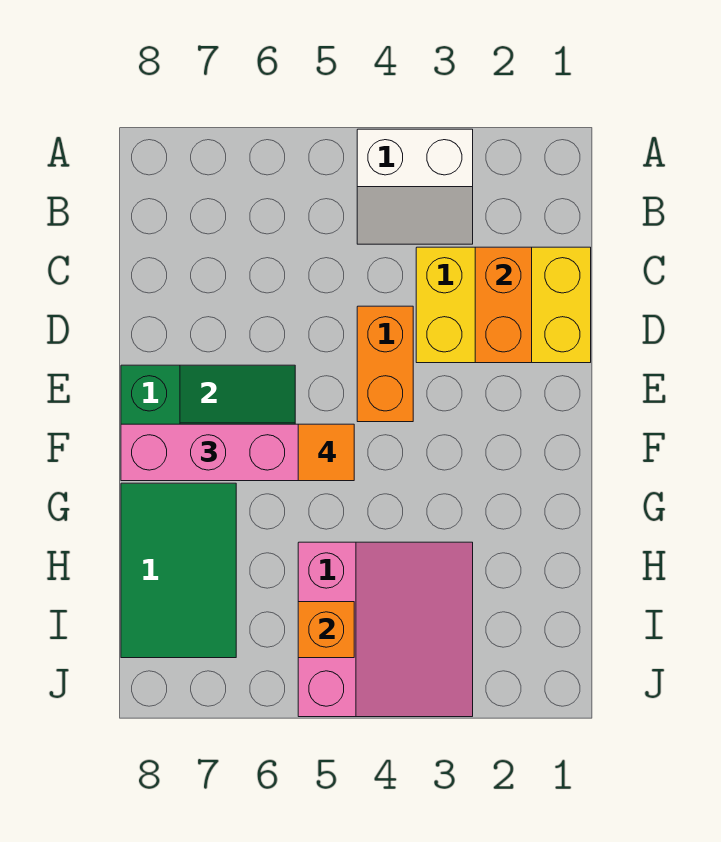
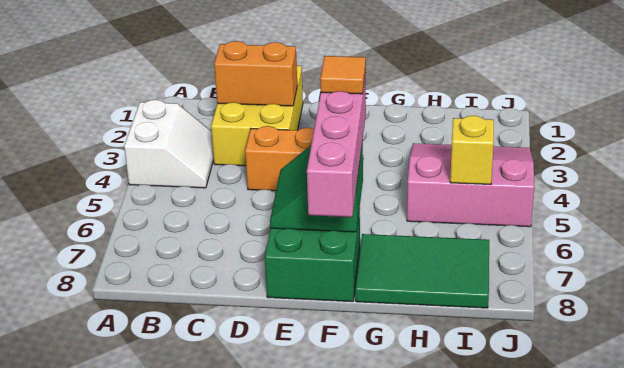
orange brick I5 level 2 -> yellow brick I5 level 2

